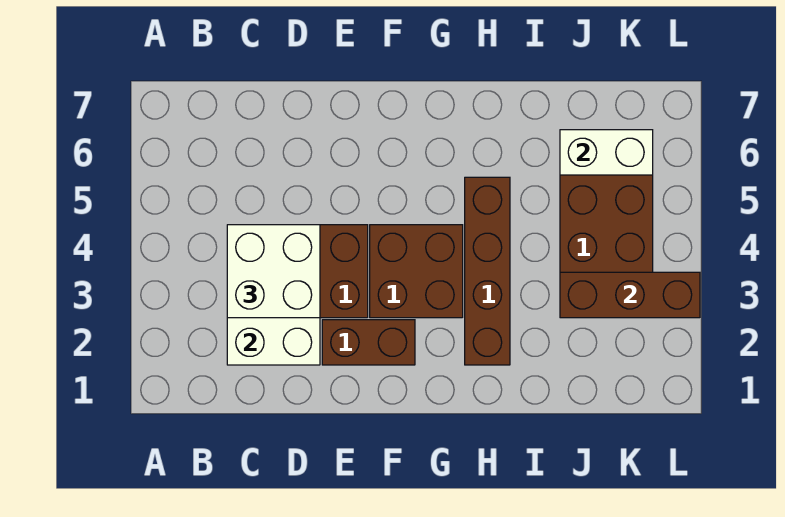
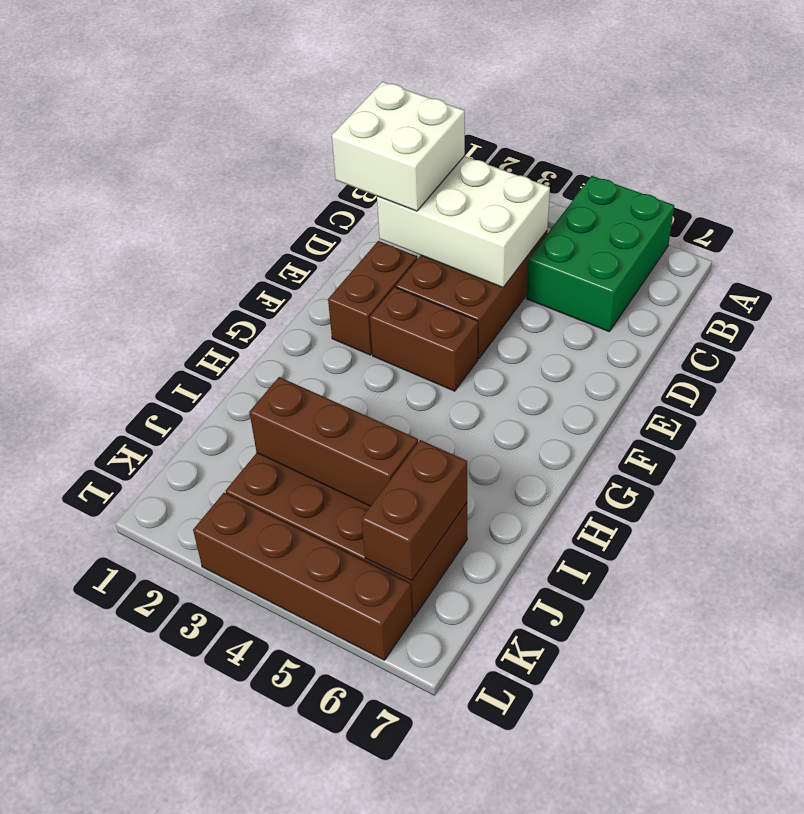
none -> green brick A5:C6 level 1
white brick C3:D4 level 3 -> white brick C1:D2 level 3
brown brick F3:G4 level 1 -> brown brick F3:F4 level 1
brown brick H2:H5 level 1 -> brown brick L3:L6 level 1
brown brick J3:L3 level 2 -> brown brick J3:J5 level 2
white brick J6:K6 level 2 -> brown brick J6:K6 level 2

